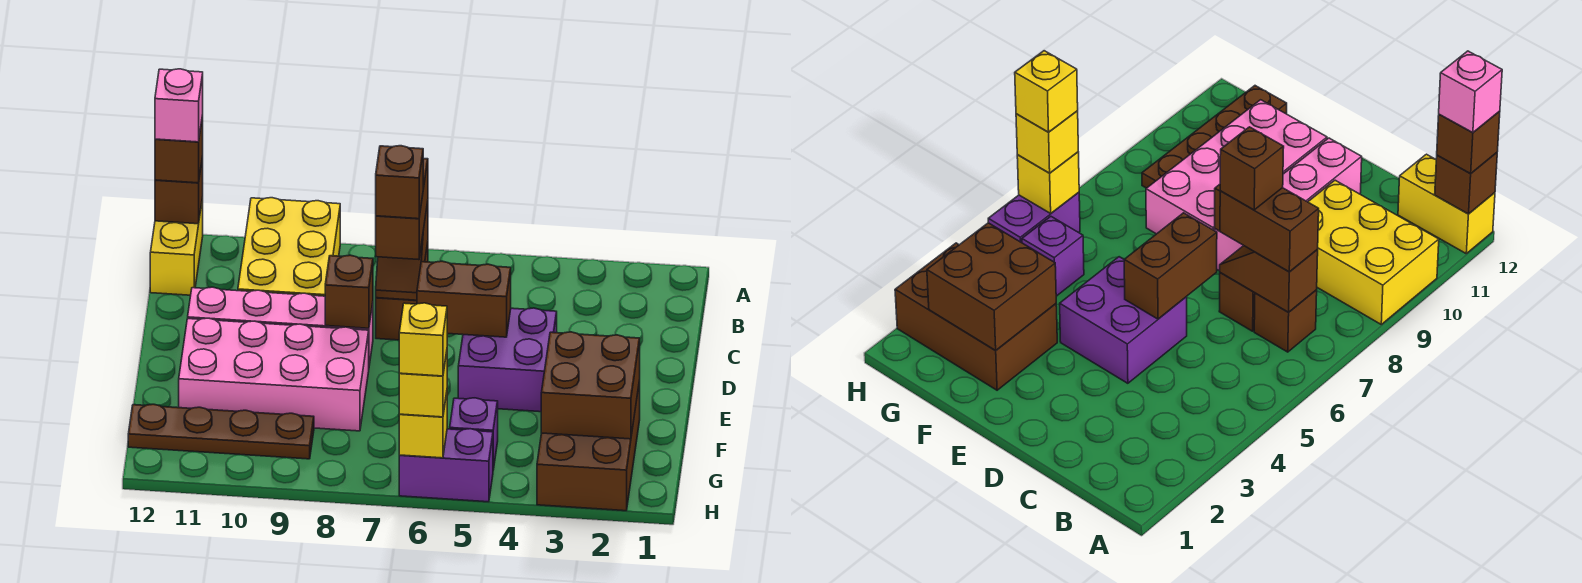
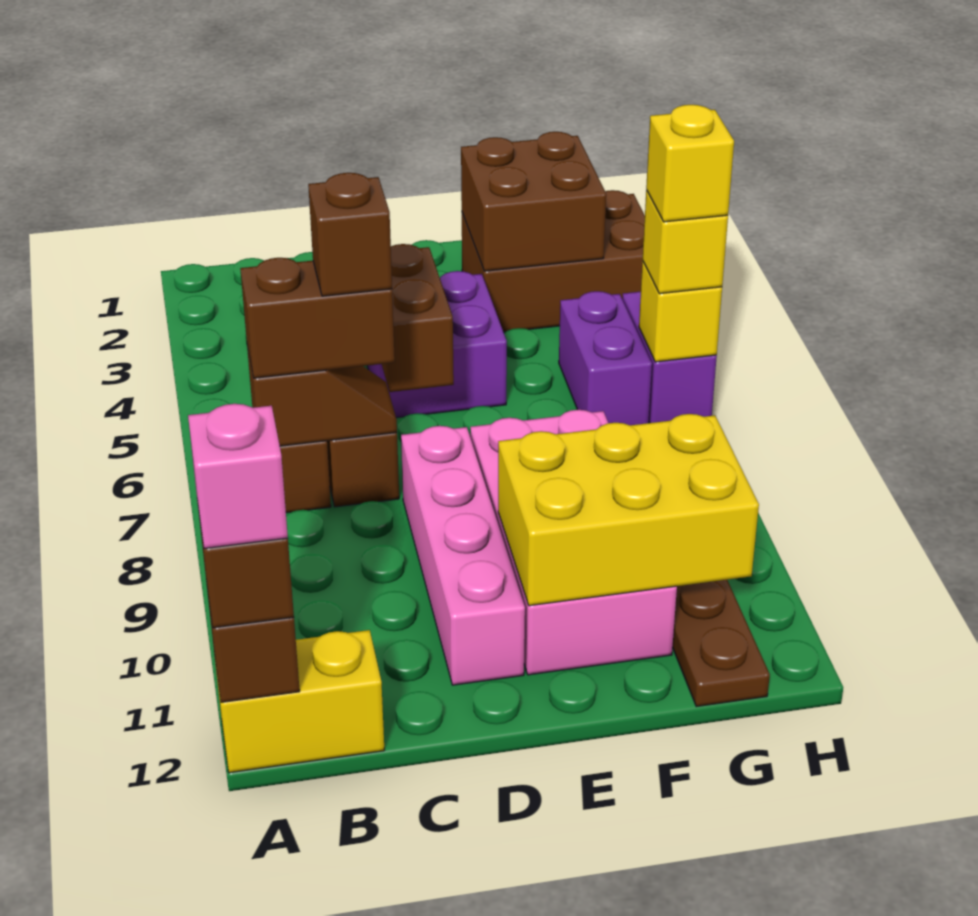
yellow brick A9:C10 level 1 -> yellow brick E10:G11 level 2
brown brick D8 level 2 -> none
purple brick G5 level 1 -> purple brick G5:G6 level 1

